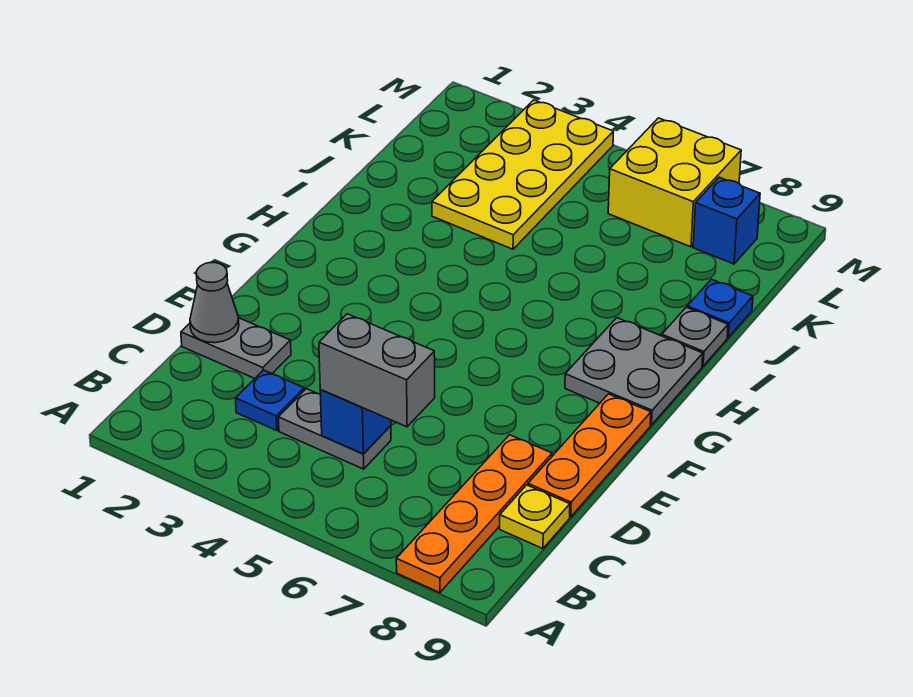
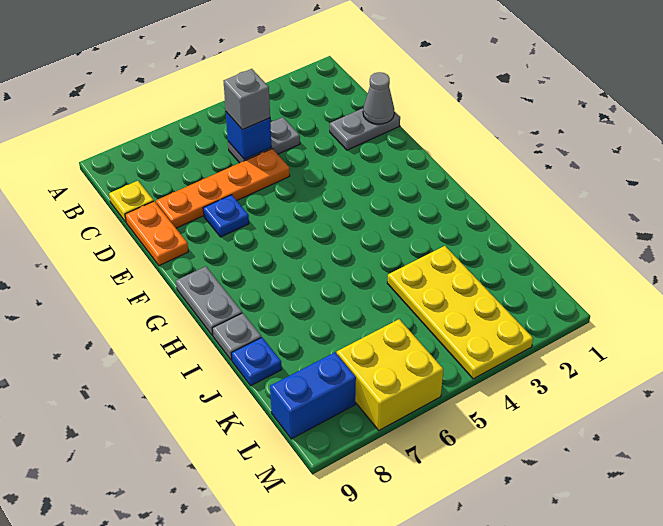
orange plate A8:D8 level 1 -> orange plate D5:D8 level 1
blue plate C3 level 1 -> blue plate E7 level 1
grey brick C5:C6 level 3 -> grey brick C5 level 3
orange plate D9:F9 level 1 -> orange plate D9:E9 level 1
grey plate G8:H9 level 1 -> grey plate G9:H9 level 1
blue brick L8 level 1 -> blue brick L8:L9 level 1

